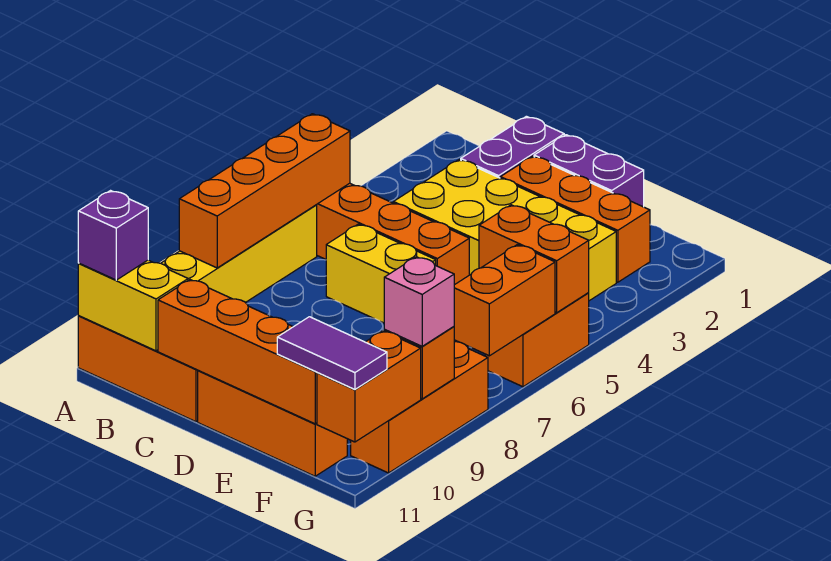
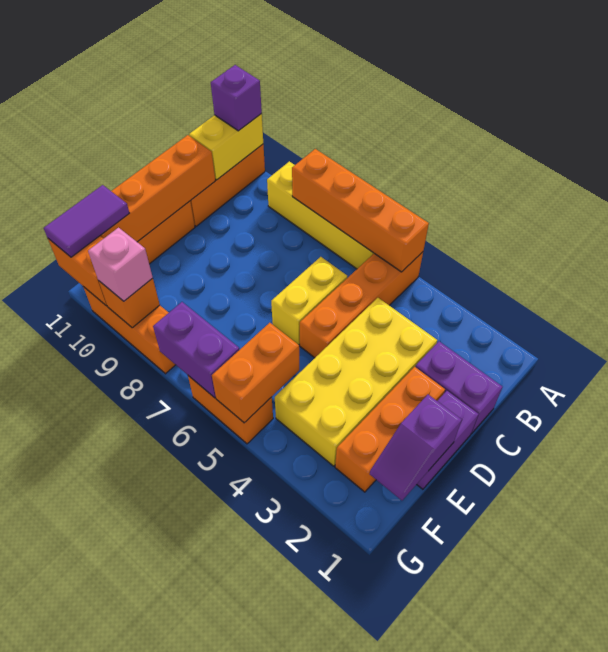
none -> purple slope E1:F1 level 2 top E
orange brick G6:G7 level 2 -> purple brick G6:G7 level 2

